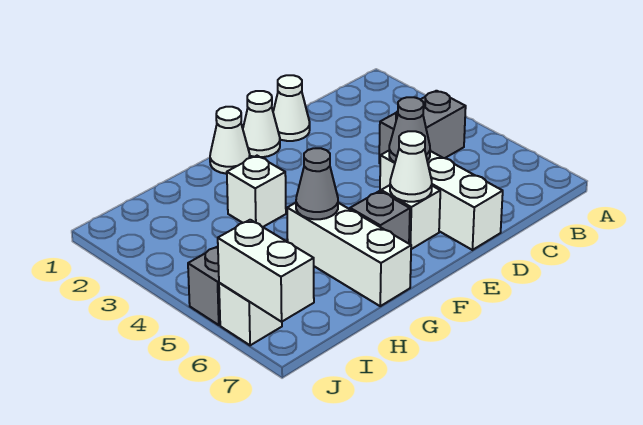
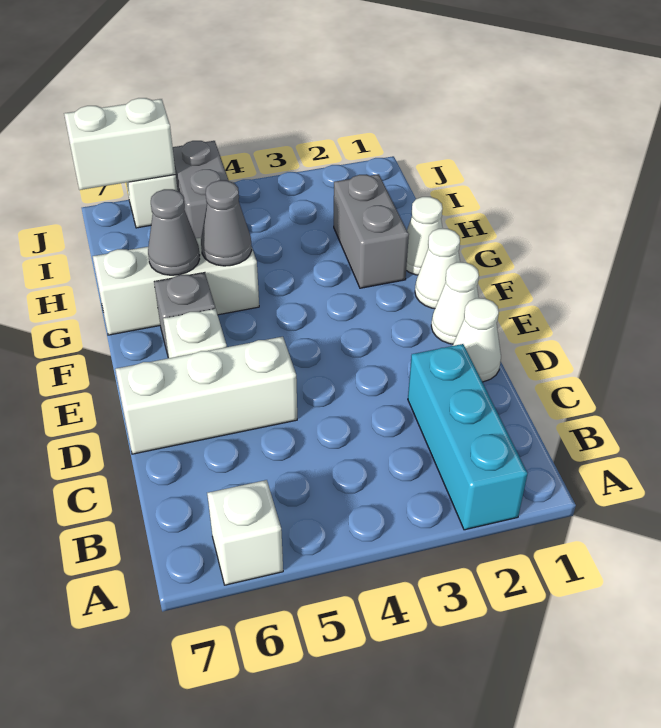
none -> cyan brick A2:C2 level 1
grey brick B4:C4 level 1 -> grey brick G2:H2 level 1
grey cone D5 level 2 -> grey cone G6 level 2
white cone E6 level 2 -> white cone G1 level 1
white brick G3 level 1 -> white brick A6 level 1

